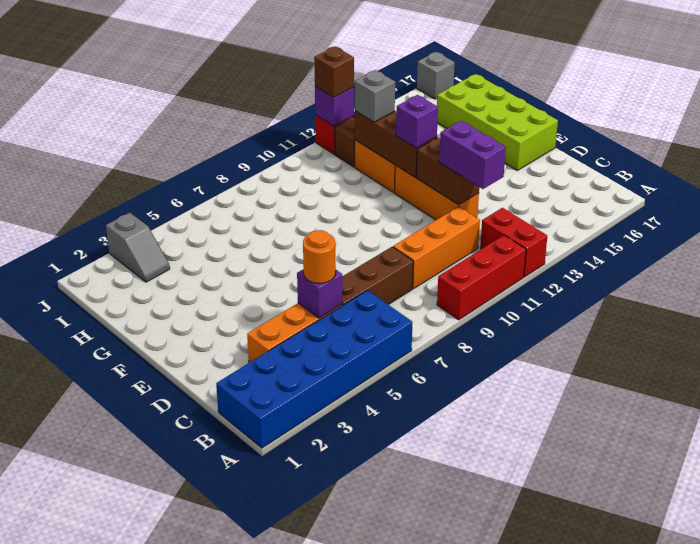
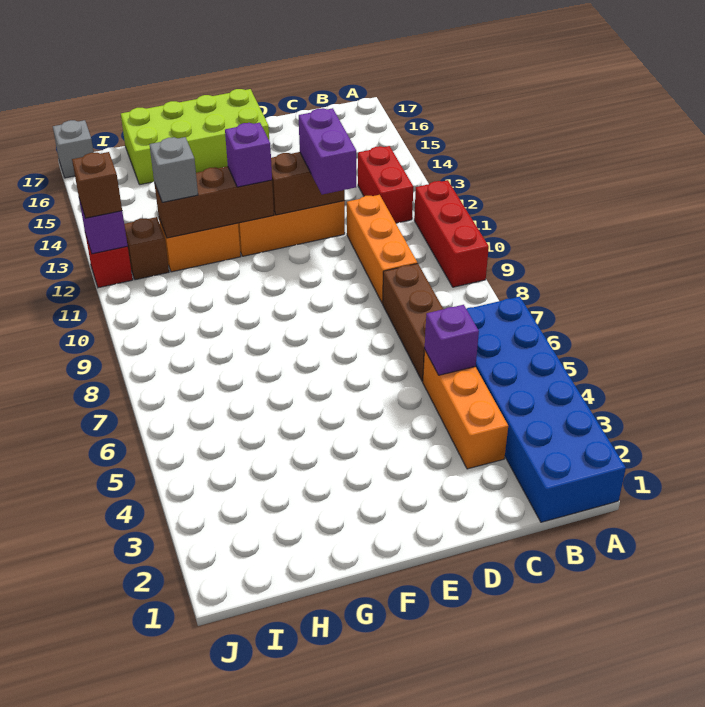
red brick A12:B12 level 1 -> red brick B12:B13 level 1
orange round brick C5 level 3 -> none
purple brick C12:D12 level 3 -> purple brick D11:D12 level 3
grey slope I3:J3 level 1 top J -> none

